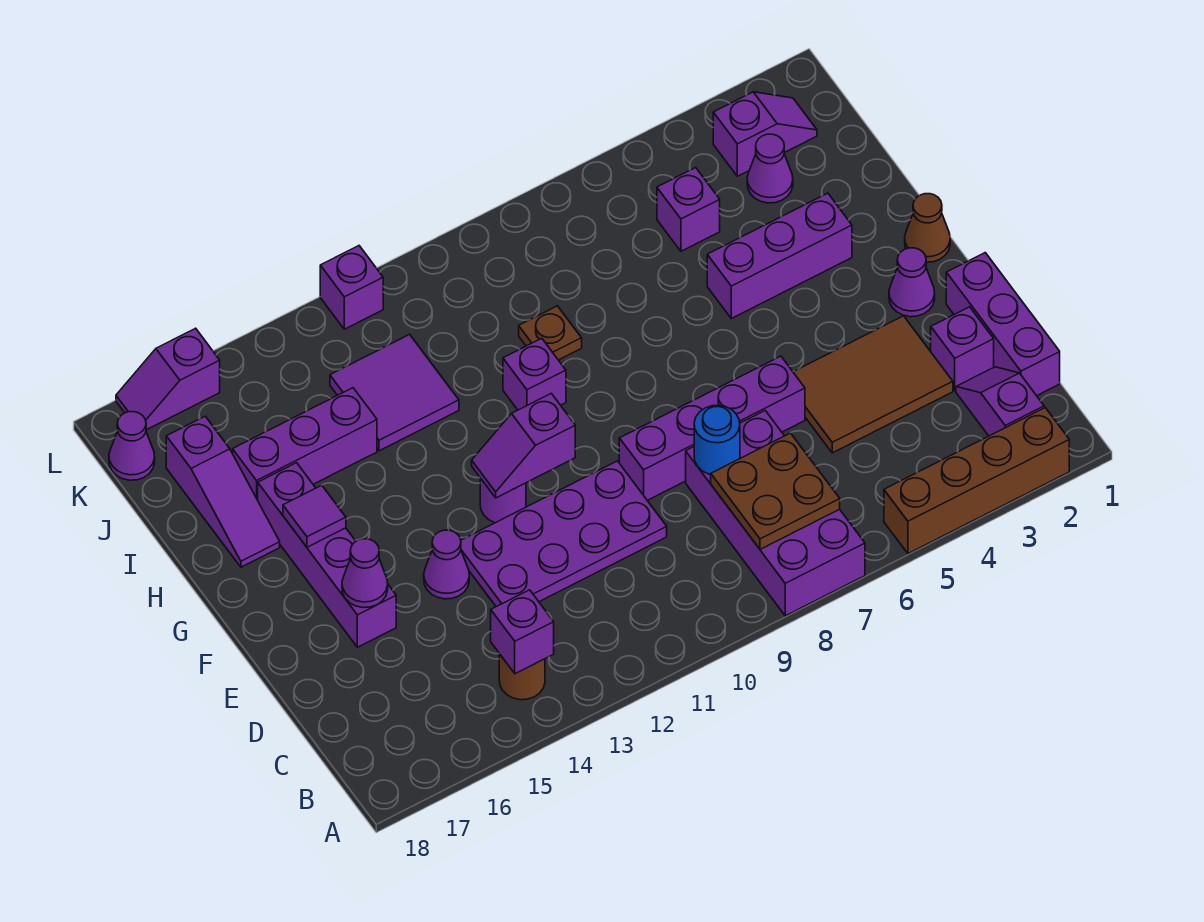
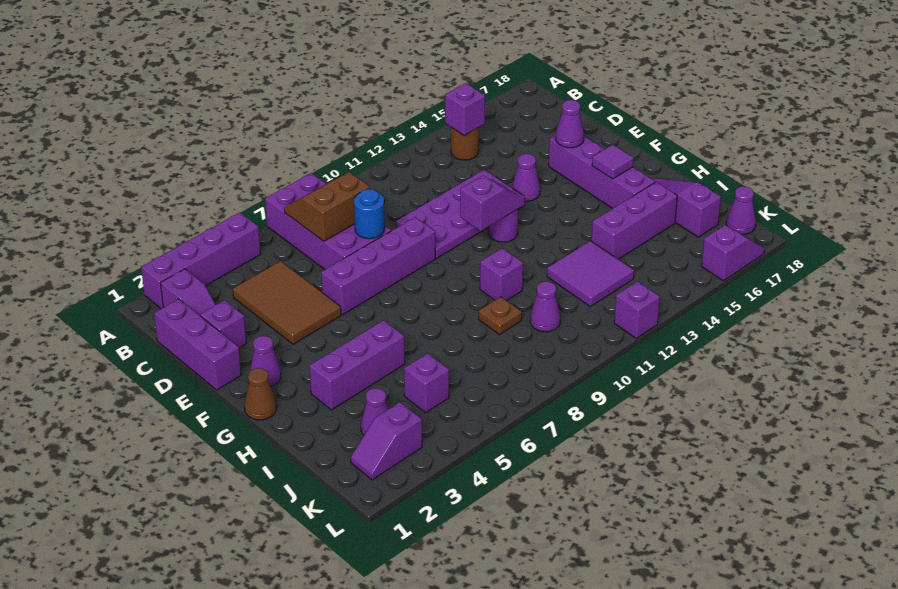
brown brick A2:A5 level 1 -> purple brick A2:A5 level 1
brown plate B7:C8 level 2 -> brown slope B7:C8 level 2 top C
brown tile D3:E5 level 1 -> brown tile C4:E5 level 1
none -> purple cone J10 level 1

